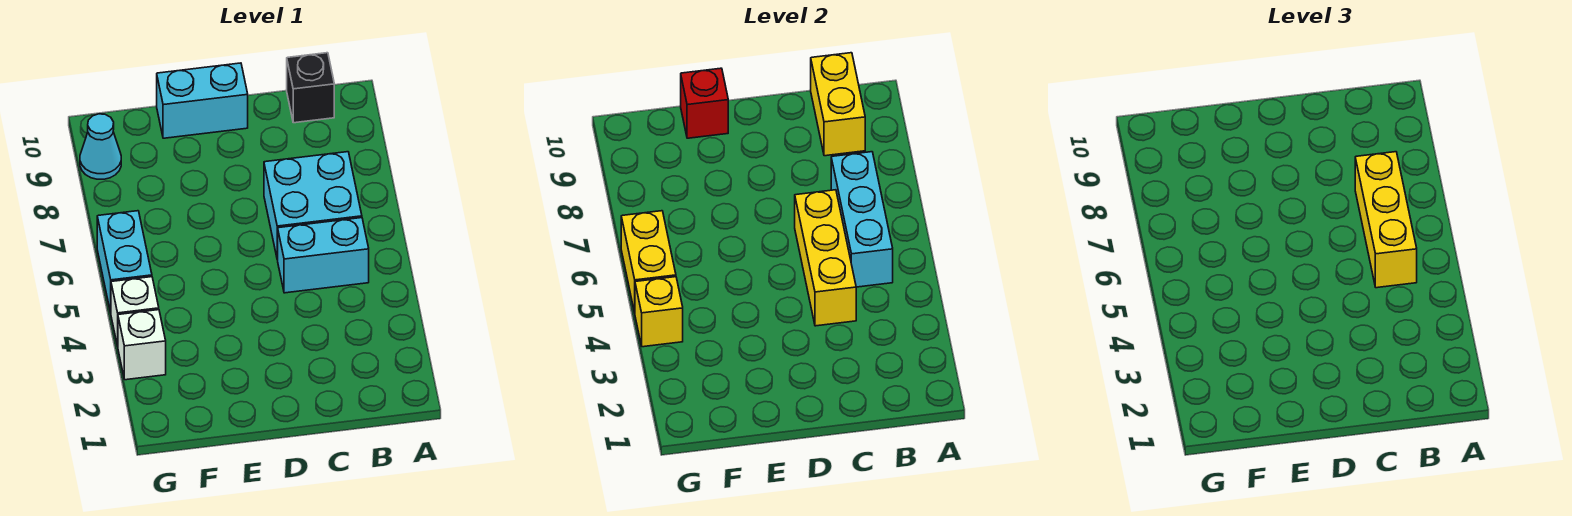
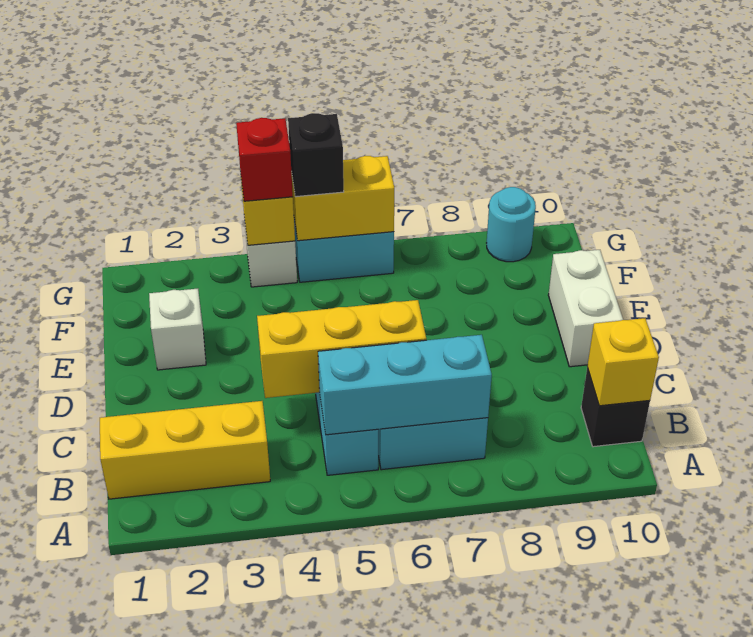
yellow brick B5:B7 level 3 -> yellow brick B1:B3 level 1
yellow brick B9:B10 level 2 -> yellow brick B10 level 2
cyan brick D10:E10 level 1 -> white brick D10:E10 level 1
red brick E10 level 2 -> red brick G4 level 3
white brick G3 level 1 -> white brick E2 level 1
none -> black brick G5 level 3
cyan cone G9 level 1 -> cyan round brick G9 level 1

